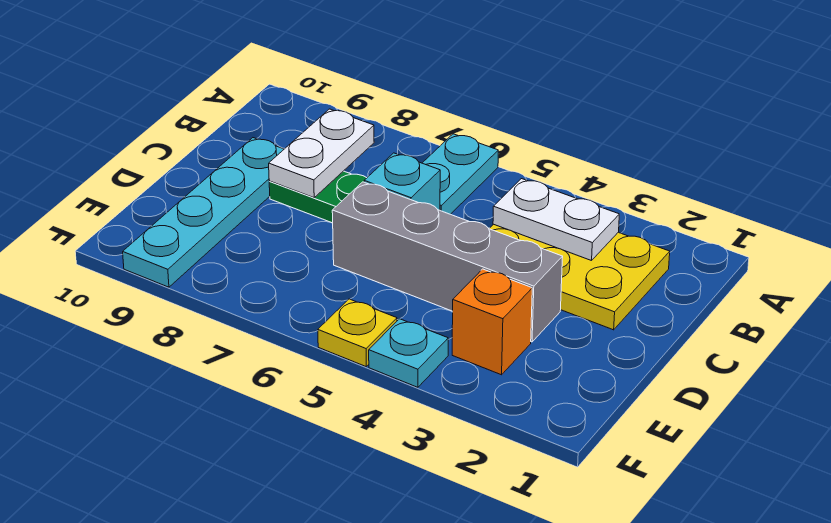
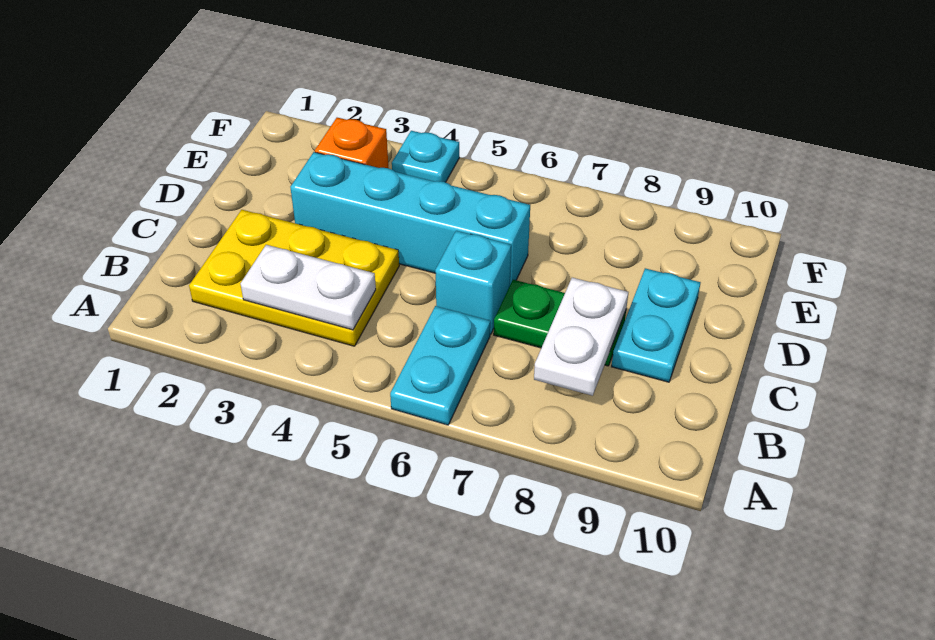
cyan plate C9:F9 level 1 -> cyan plate C9:D9 level 1
grey brick D3:D6 level 1 -> cyan brick D3:D6 level 1
yellow plate F5 level 1 -> none

